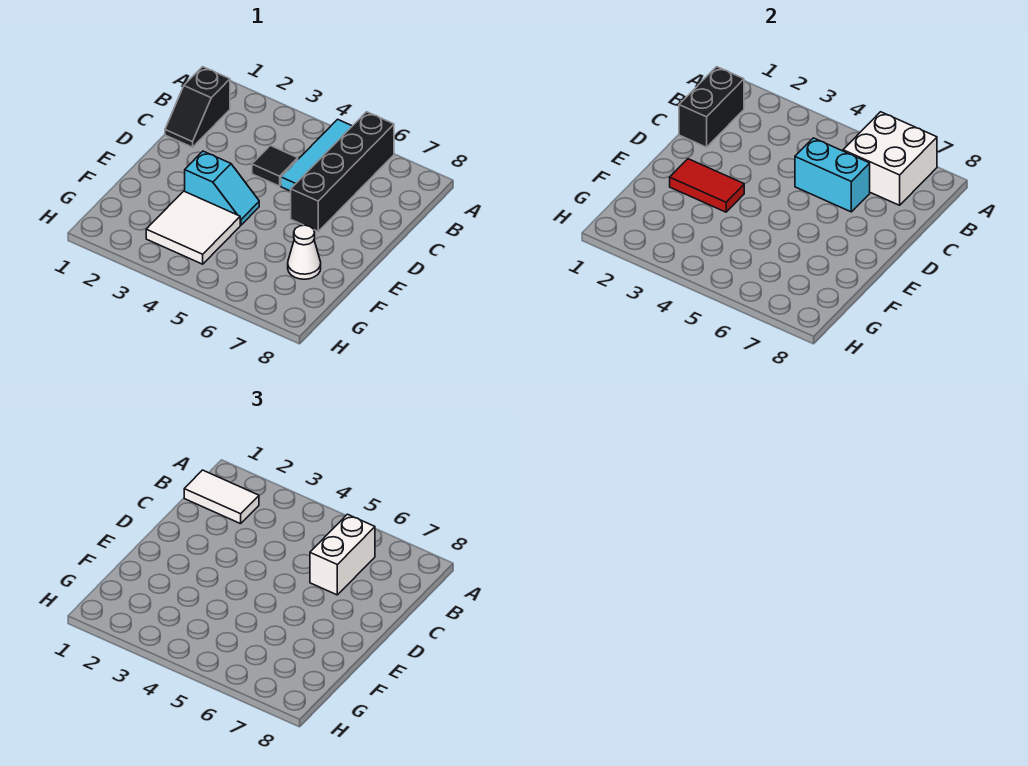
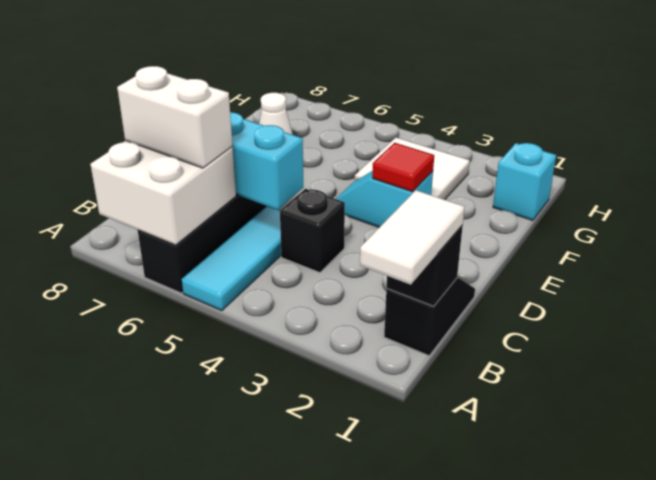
black brick B1:C1 level 2 -> black brick B1 level 2
white tile B1:B2 level 3 -> white tile A1:B1 level 3
white brick B6:C6 level 3 -> white brick B6:B7 level 3
black tile C4 level 1 -> black brick C4 level 1
red tile E2:E3 level 2 -> red tile E3 level 2
none -> cyan brick G1 level 1

